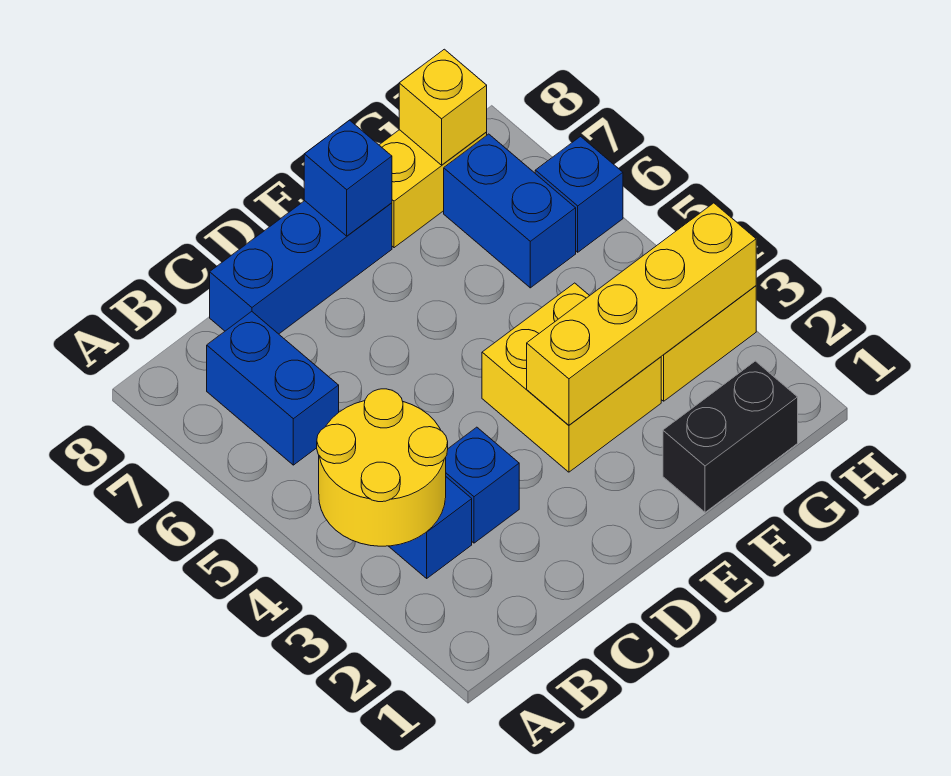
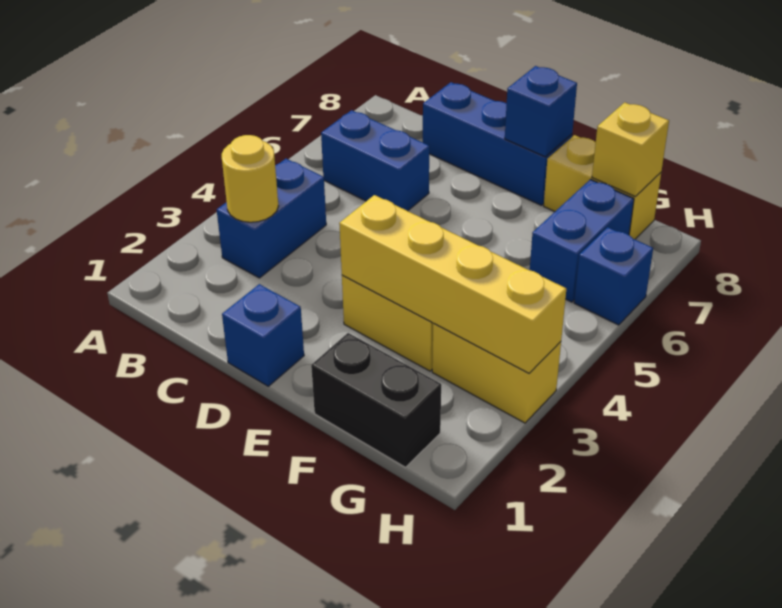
yellow round brick A3:B4 level 2 -> yellow round brick B3 level 2
blue brick B6:B7 level 1 -> blue brick B6:C6 level 1
blue brick C3 level 1 -> blue brick D1 level 1

